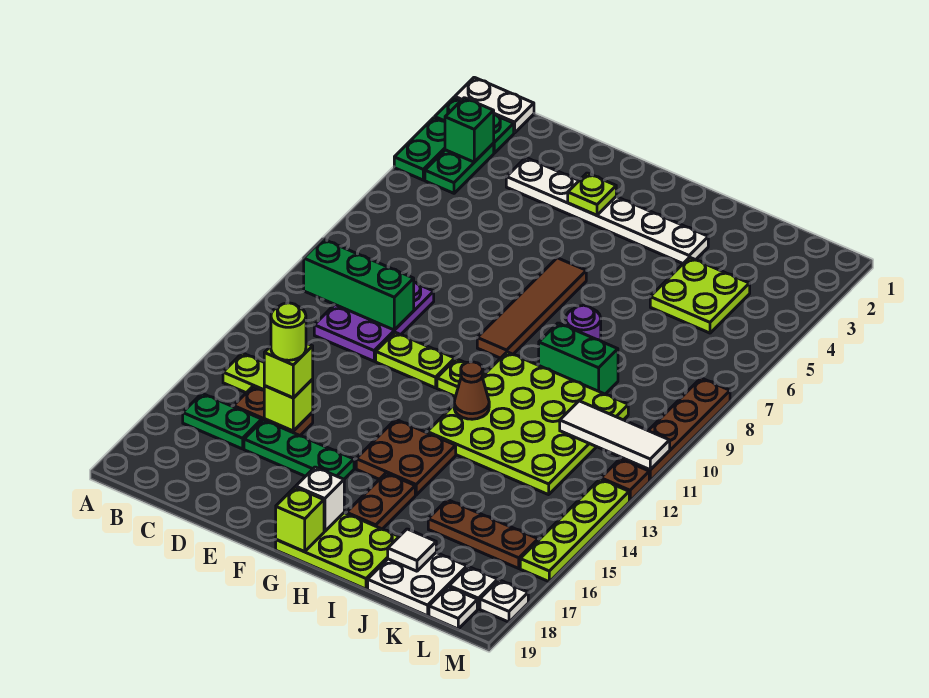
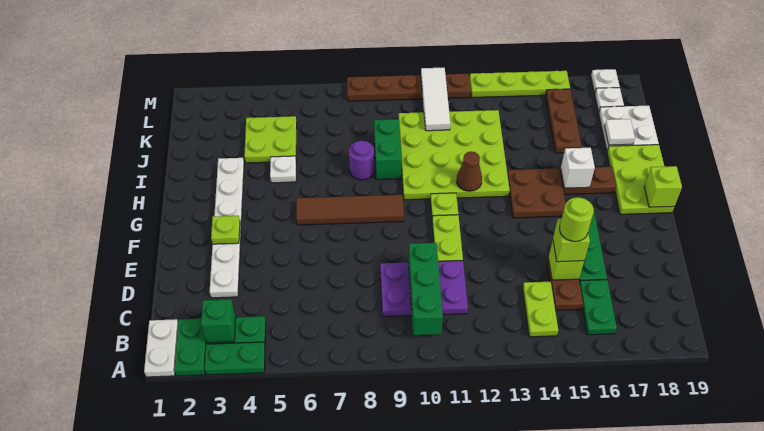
white brick G18 level 2 -> white brick H16 level 2
white plate L19 level 1 -> white plate I5 level 1

